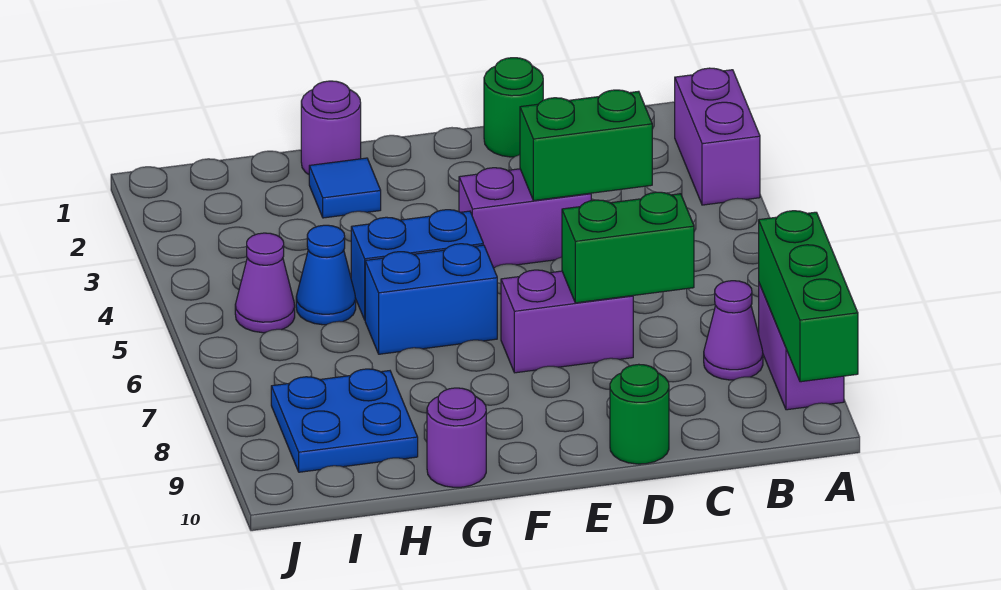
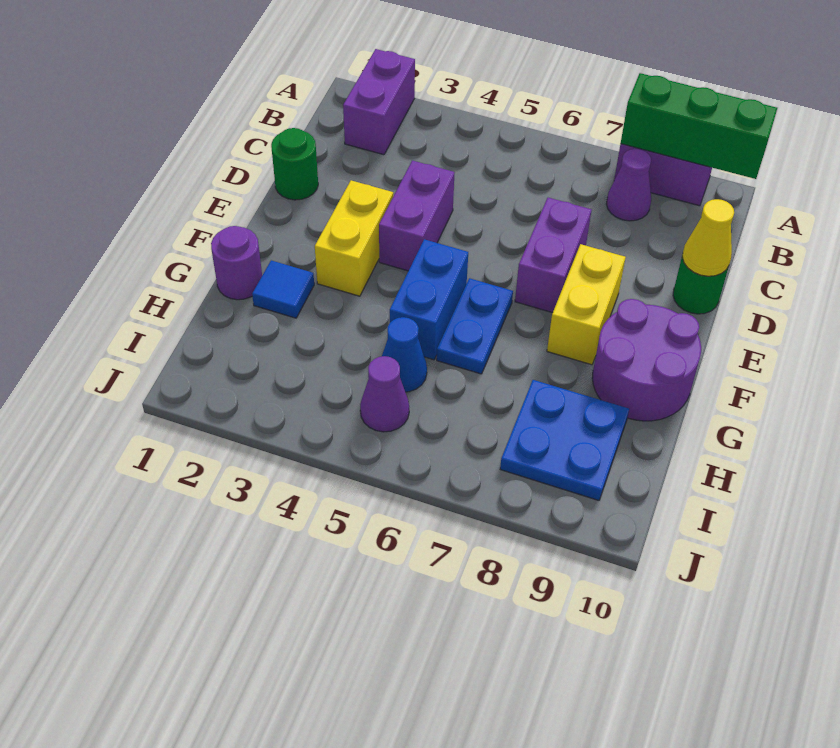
purple brick A2:A3 level 1 -> purple brick A2:B2 level 1
green brick C4:D4 level 2 -> none
green brick C7:D7 level 2 -> none
none -> yellow cone D10 level 2
none -> yellow brick E3:F3 level 1
none -> yellow brick E8:F8 level 1
blue brick F6:G6 level 1 -> blue plate F6:G6 level 1
purple round brick G10 level 1 -> purple round brick F9:G10 level 1

